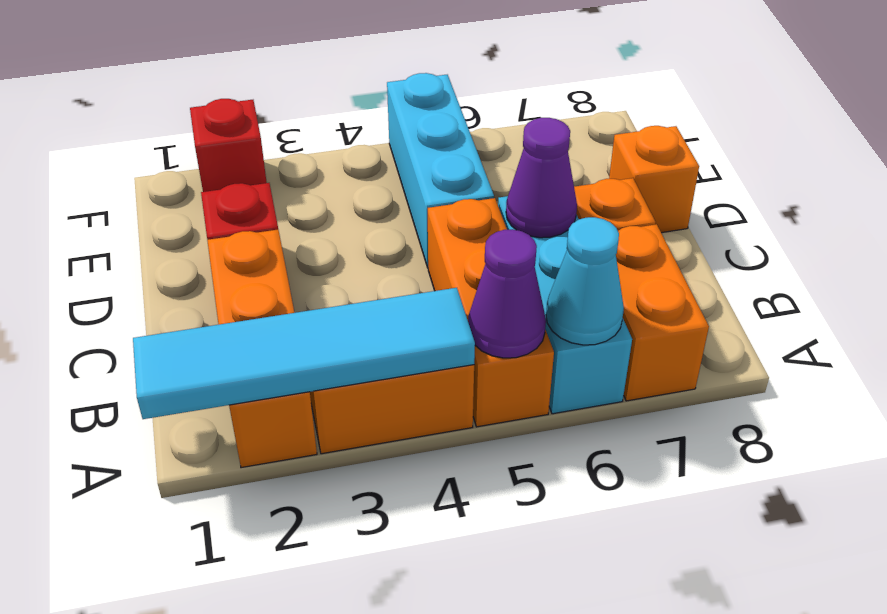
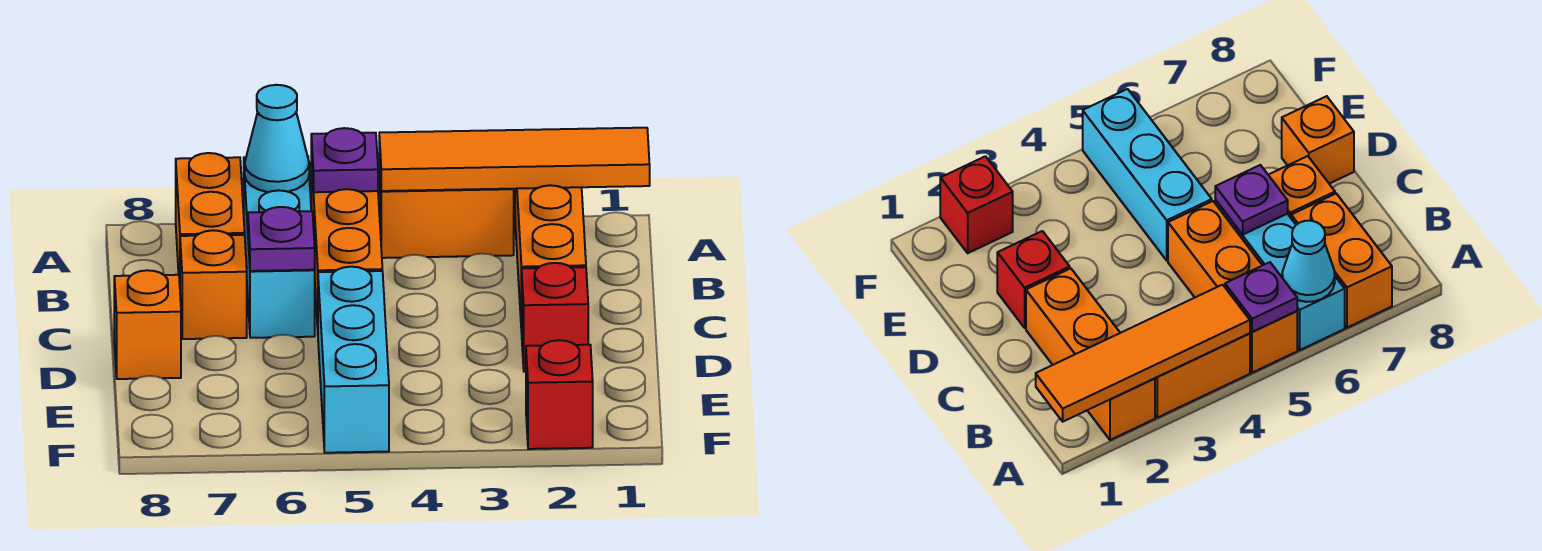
cyan tile A1:A4 level 2 -> orange tile A1:A4 level 2
purple cone A5 level 2 -> purple plate A5 level 2
purple cone C6 level 2 -> purple plate C6 level 2

